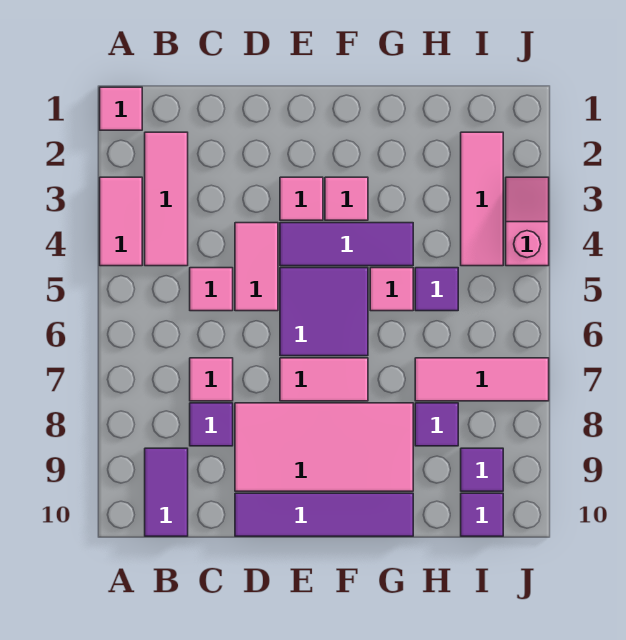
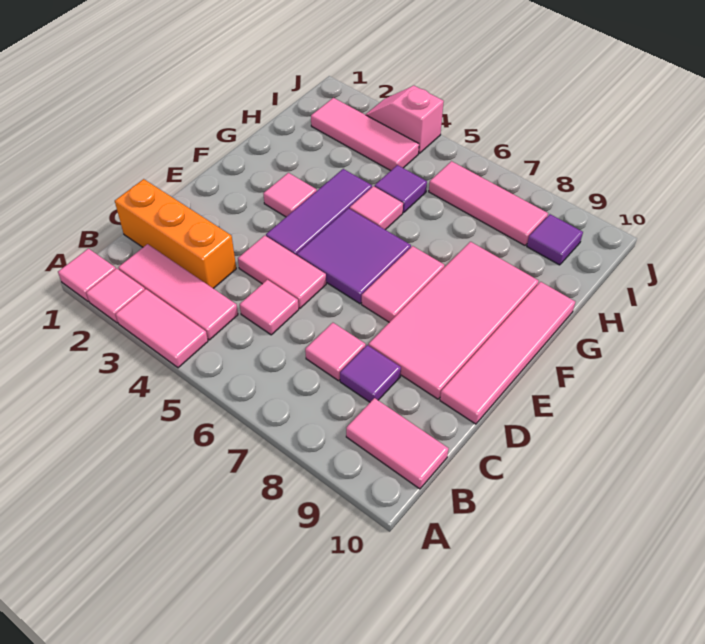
purple tile B9:B10 level 1 -> pink tile B9:B10 level 1
none -> orange brick C1:C3 level 1
purple tile D10:G10 level 1 -> pink tile D10:G10 level 1
pink tile E3 level 1 -> pink tile A2 level 1
pink tile H7:J7 level 1 -> pink tile I6:I8 level 1
purple tile H8 level 1 -> none
purple tile I10 level 1 -> none

